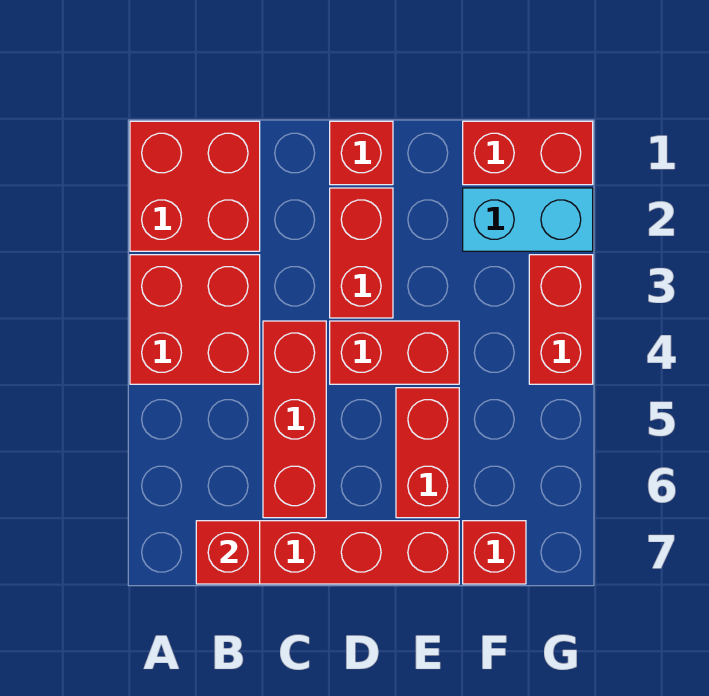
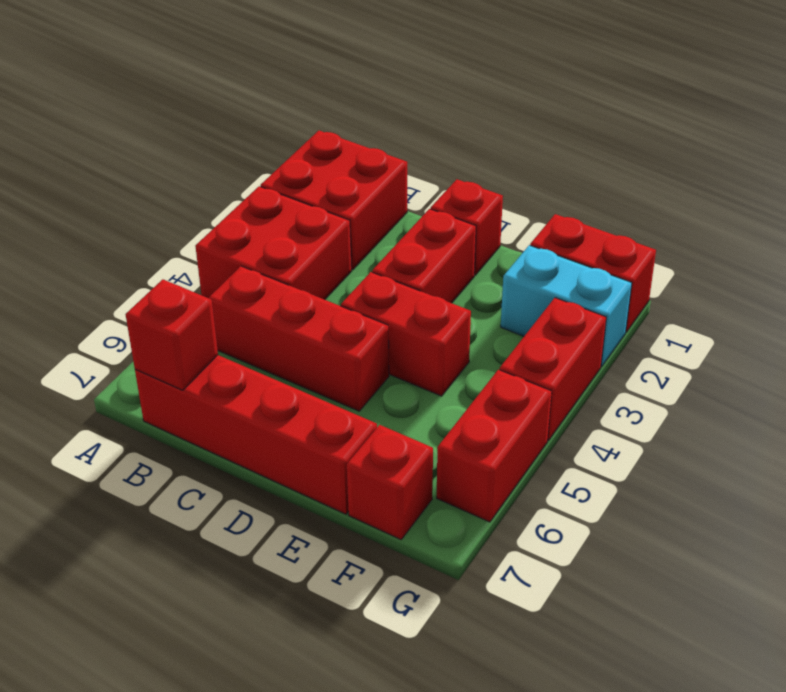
red brick C4:C6 level 1 -> red brick B5:D5 level 1
red brick E5:E6 level 1 -> red brick G5:G6 level 1

